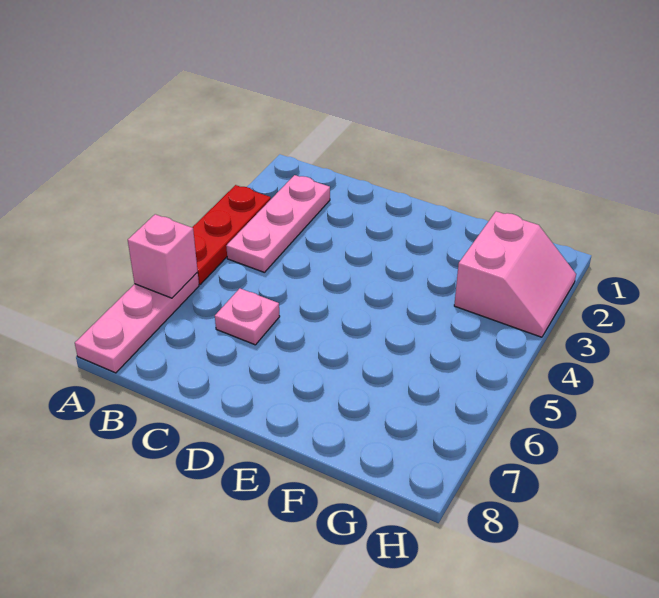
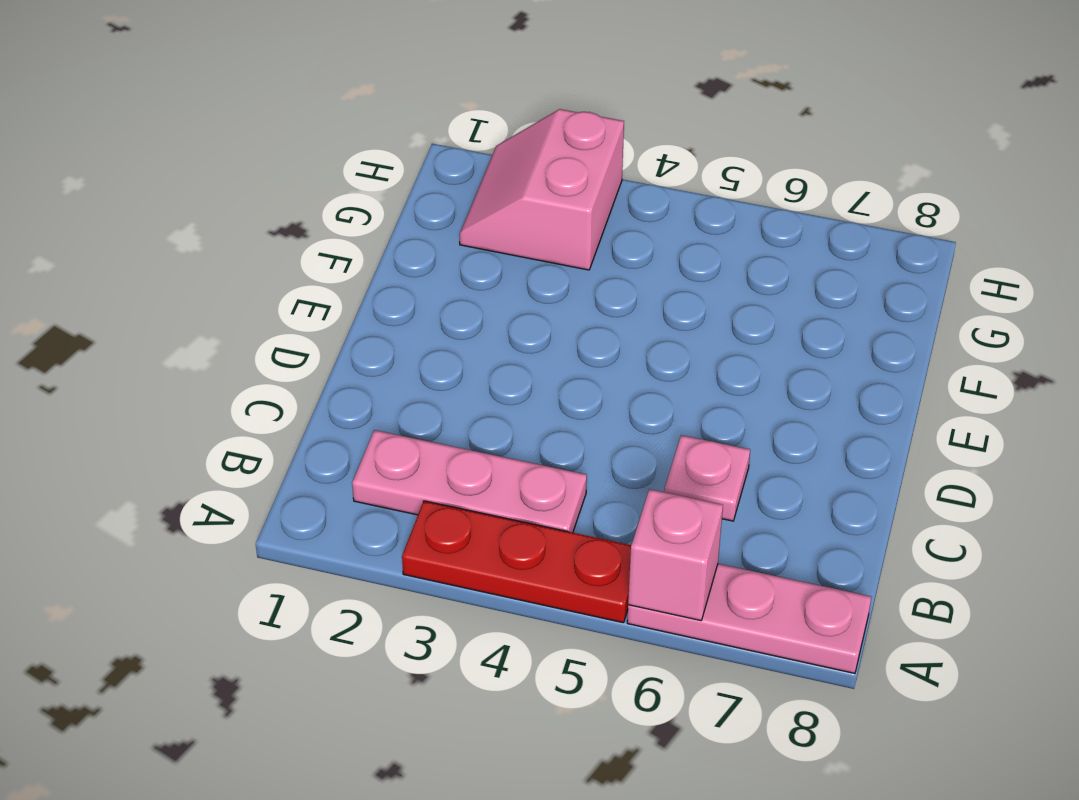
pink slope G2:H3 level 1 top G -> pink slope G2:H3 level 1 top 3

